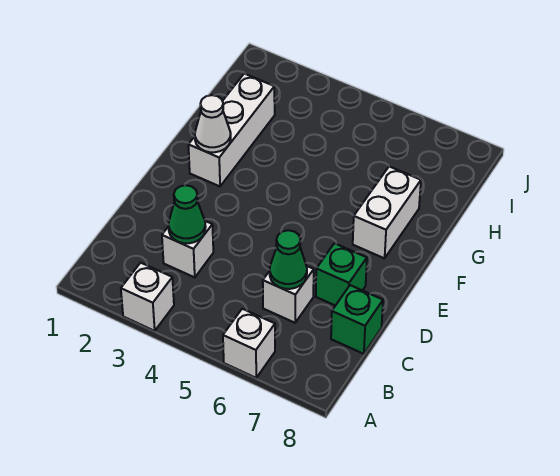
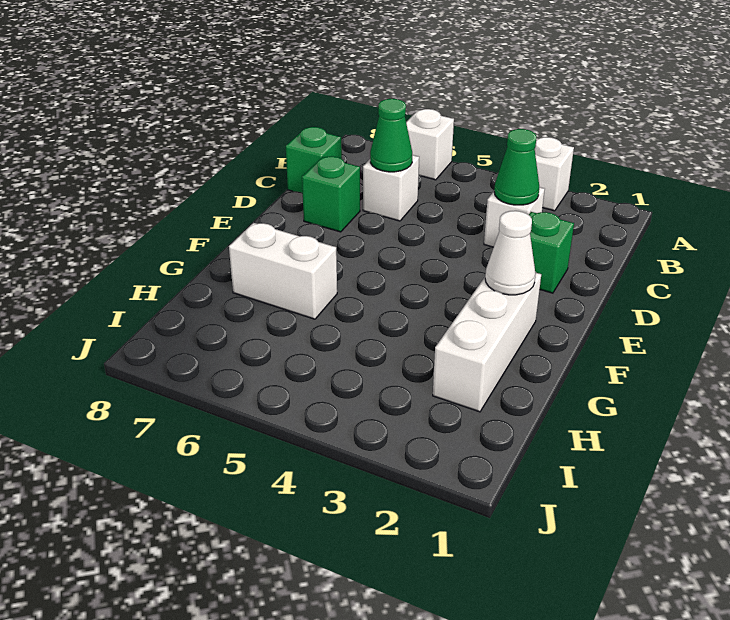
none -> green brick D2 level 1
white brick F7:G7 level 1 -> white brick G6:G7 level 1

